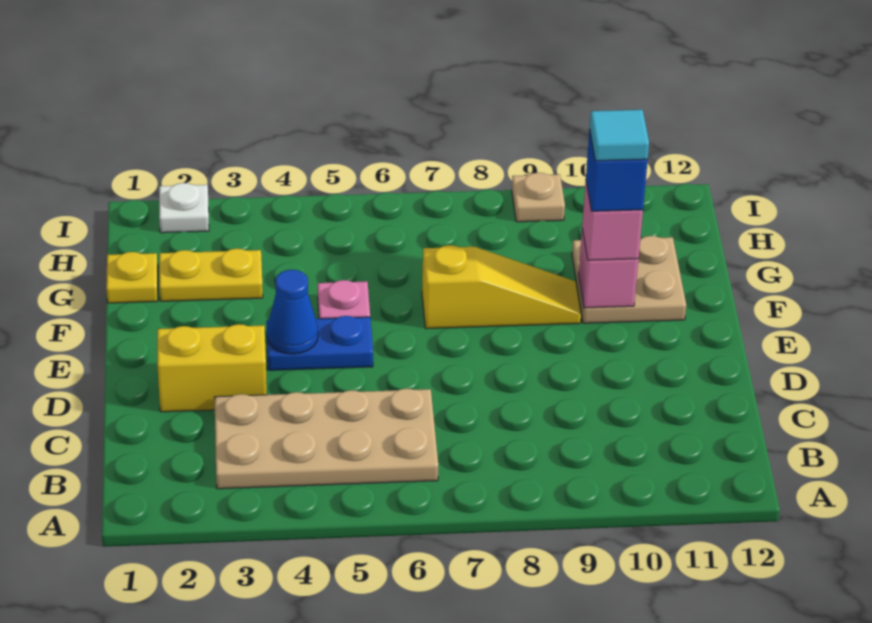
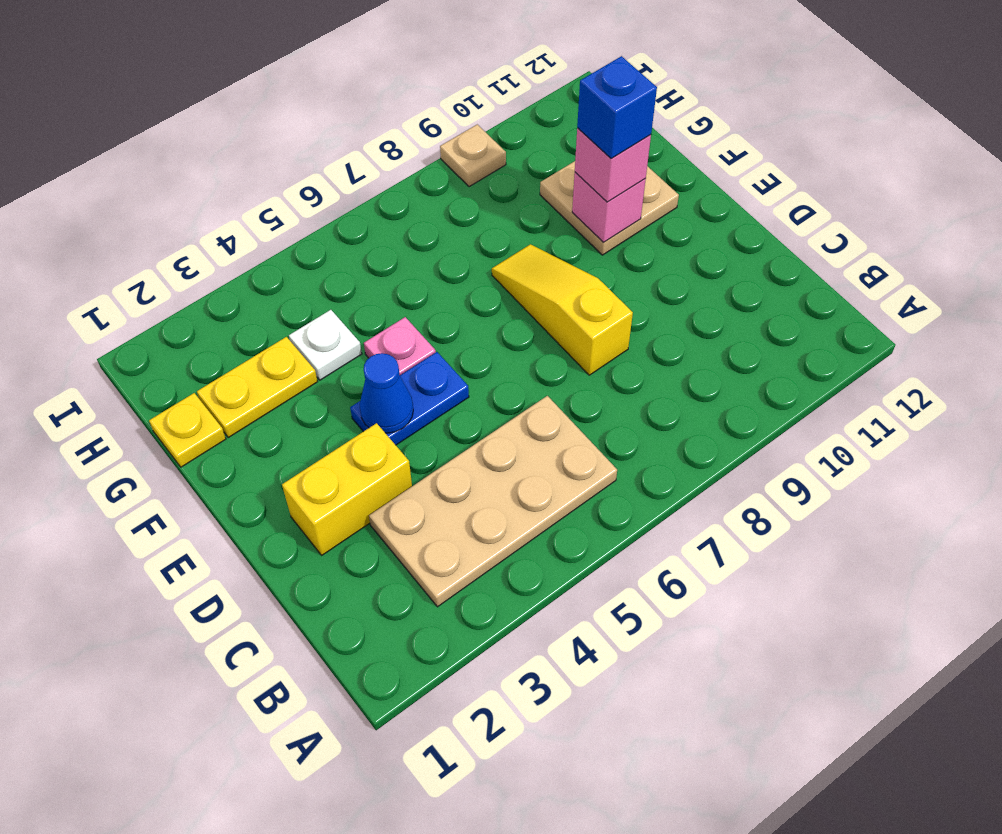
yellow slope F7:F9 level 1 top 7 -> yellow slope D8:F8 level 1 top D
cyan tile F10 level 5 -> none
white plate I2 level 1 -> white plate G4 level 1

